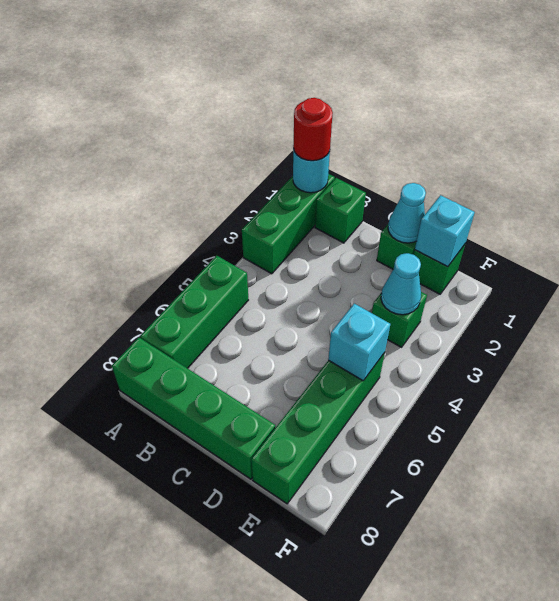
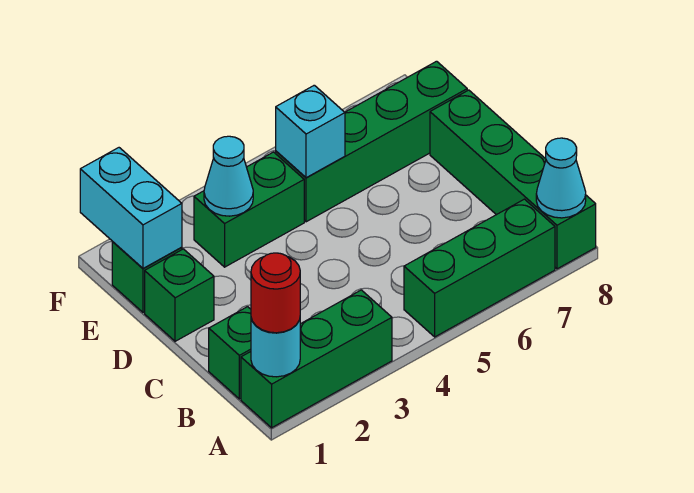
cyan cone D1 level 2 -> cyan cone A8 level 2
cyan brick E1 level 2 -> cyan brick E1:F1 level 2
green brick E3 level 1 -> green brick E3:E4 level 1

